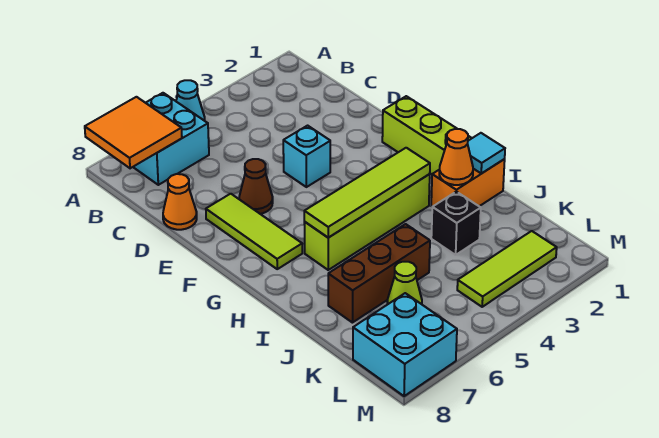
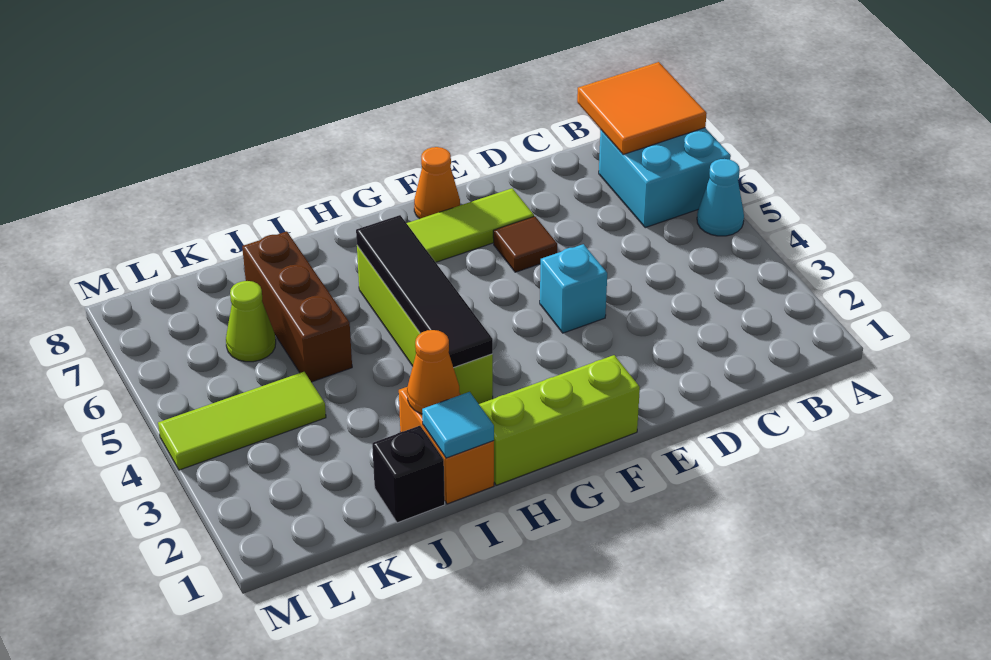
orange cone D8 level 1 -> orange cone F8 level 1
brown cone E6 level 1 -> brown tile E6 level 1
lime tile H3:H6 level 2 -> black tile H3:H6 level 2
black brick J3 level 1 -> black brick J1 level 1
lime tile L2:L4 level 1 -> lime tile K4:M4 level 1
cyan brick L7:M8 level 1 -> none

